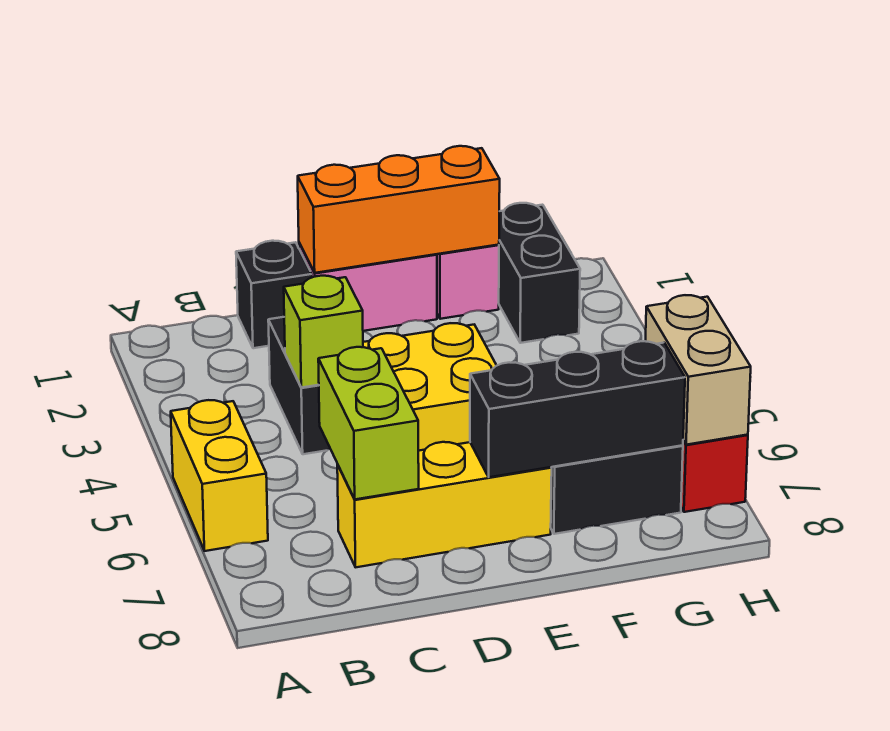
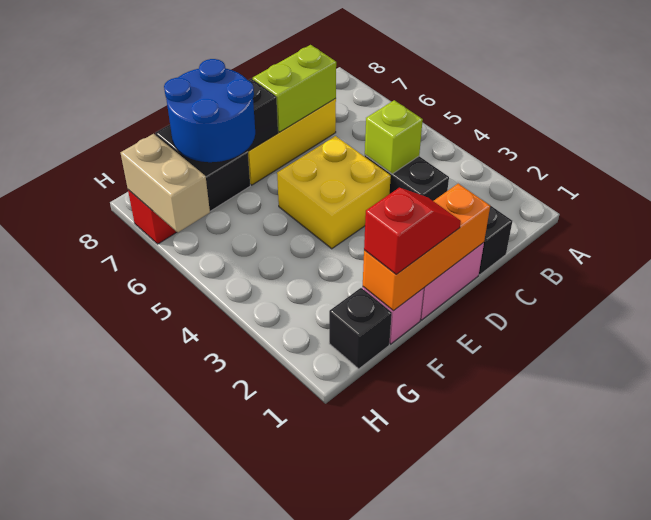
yellow brick A5:A6 level 1 -> none
lime brick C6:C7 level 2 -> lime brick C7:D7 level 2
none -> red slope E1:F1 level 3 top F
none -> blue round brick F6:G7 level 3
black brick G1:G2 level 1 -> black brick G1 level 1

